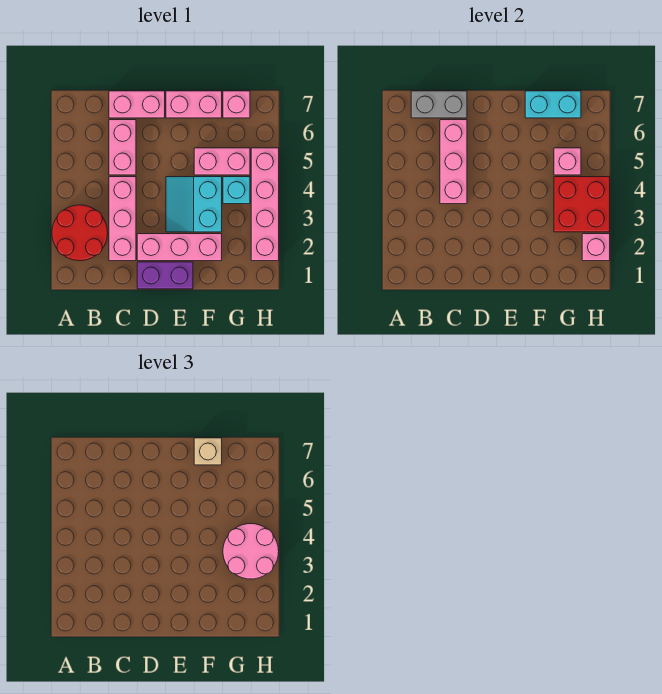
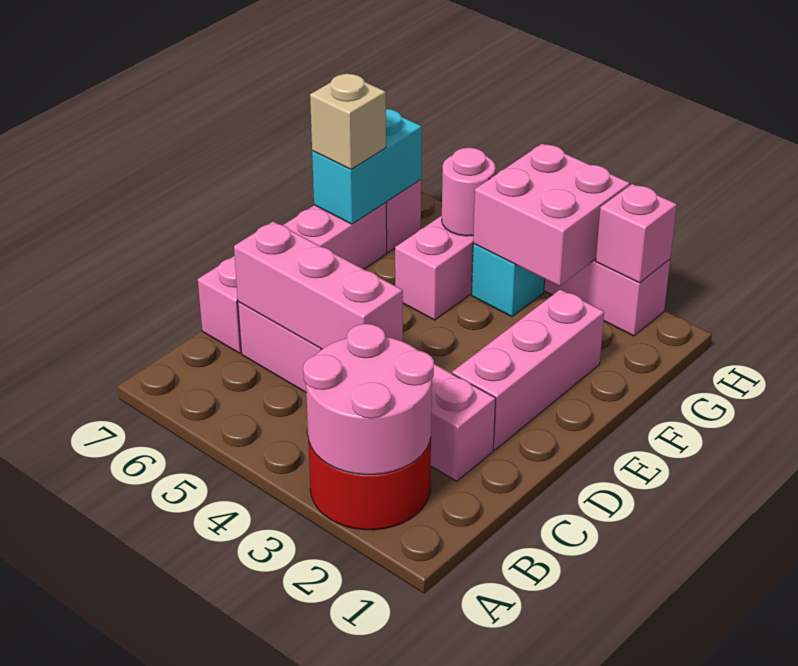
grey brick B7:C7 level 2 -> none
purple brick D1:E1 level 1 -> none
cyan slope E3:F4 level 1 top F -> none
red brick G3:H4 level 2 -> pink brick G3:H4 level 2
pink round brick G3:H4 level 3 -> pink round brick A2:B3 level 2
pink brick G5 level 2 -> pink round brick G5 level 2

